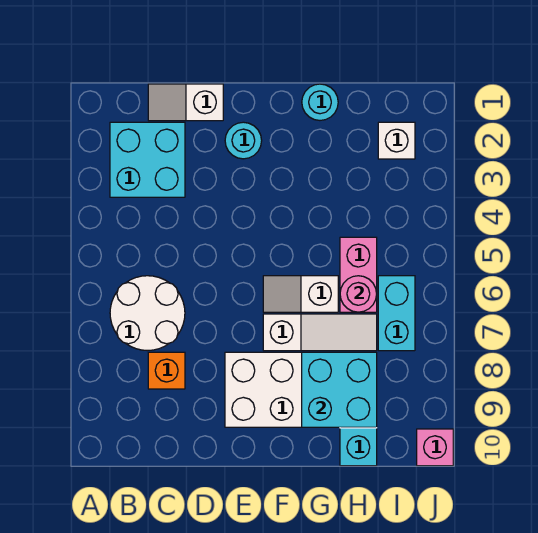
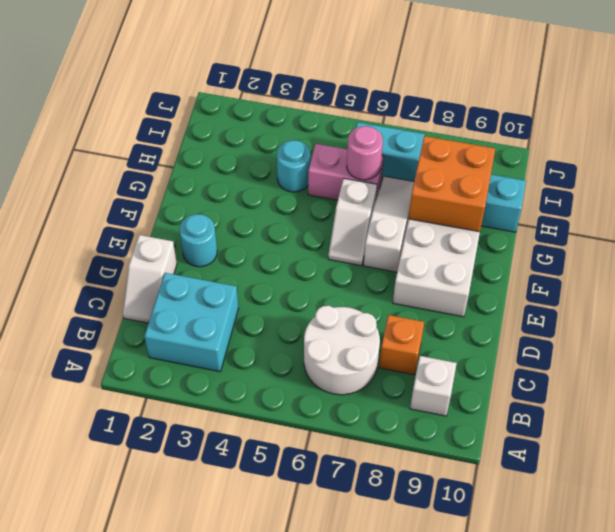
cyan round brick G1 level 1 -> cyan round brick H4 level 1
cyan brick G8:H9 level 2 -> orange brick G8:H9 level 2
white brick I2 level 1 -> white brick B9 level 1
pink brick J10 level 1 -> none

